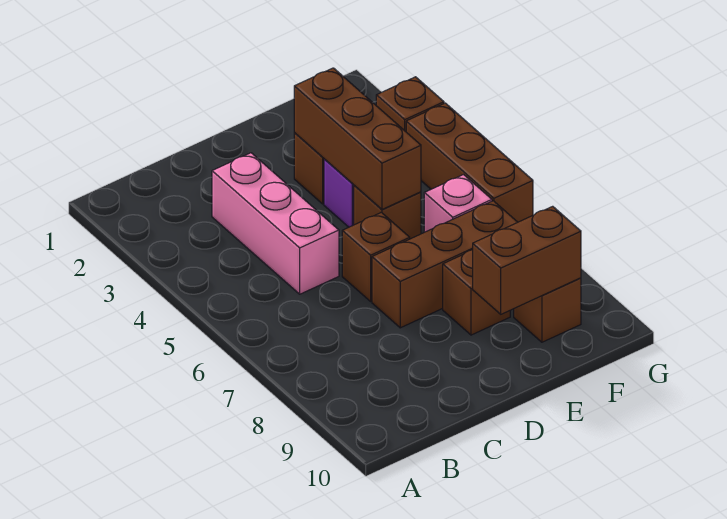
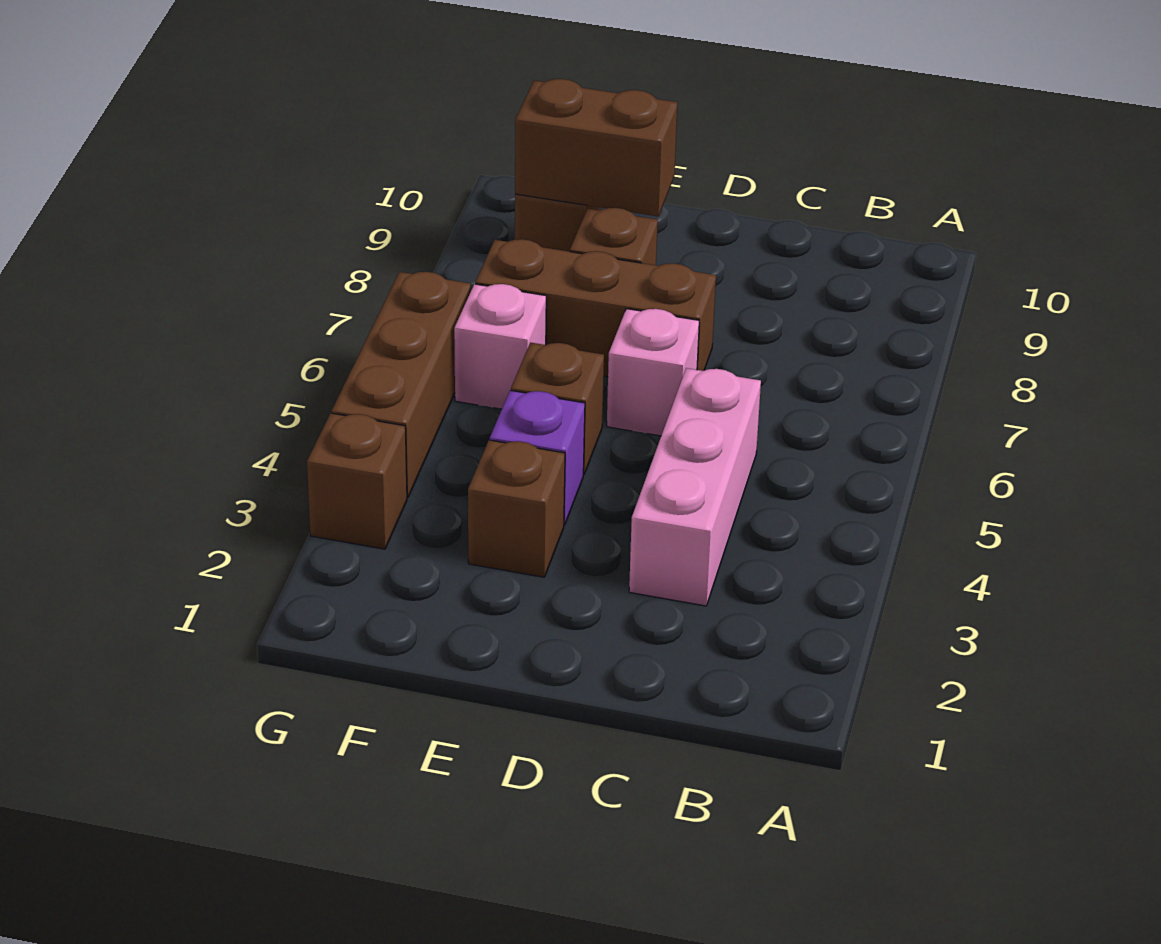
brown brick D6 level 1 -> pink brick D6 level 1
brown brick E3:E5 level 2 -> none

